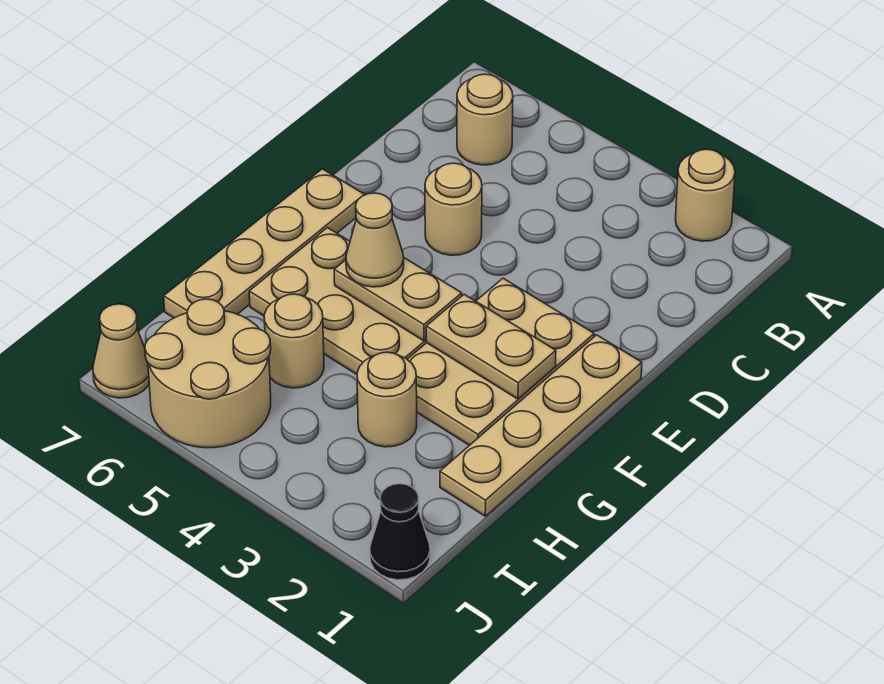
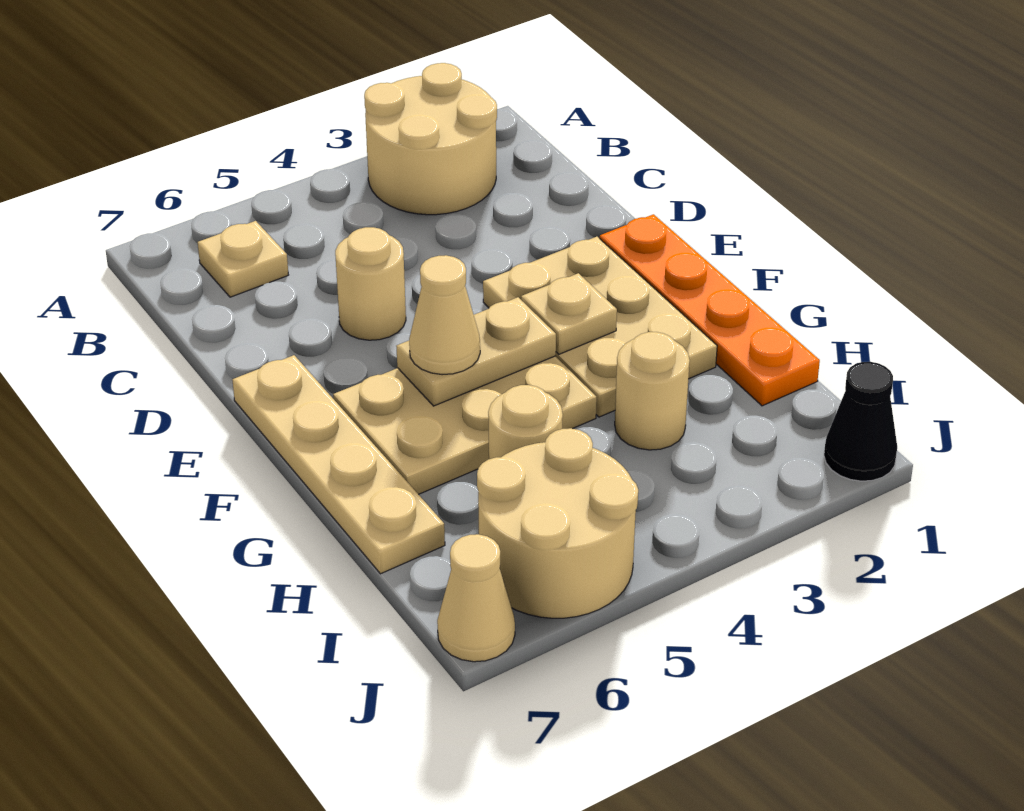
tan round brick A2 level 1 -> tan round brick A2:B3 level 1
tan round brick B6 level 1 -> tan plate B6 level 1
tan plate E1:H1 level 1 -> orange plate E1:H1 level 1
tan plate F2:F3 level 2 -> tan plate F3 level 2

